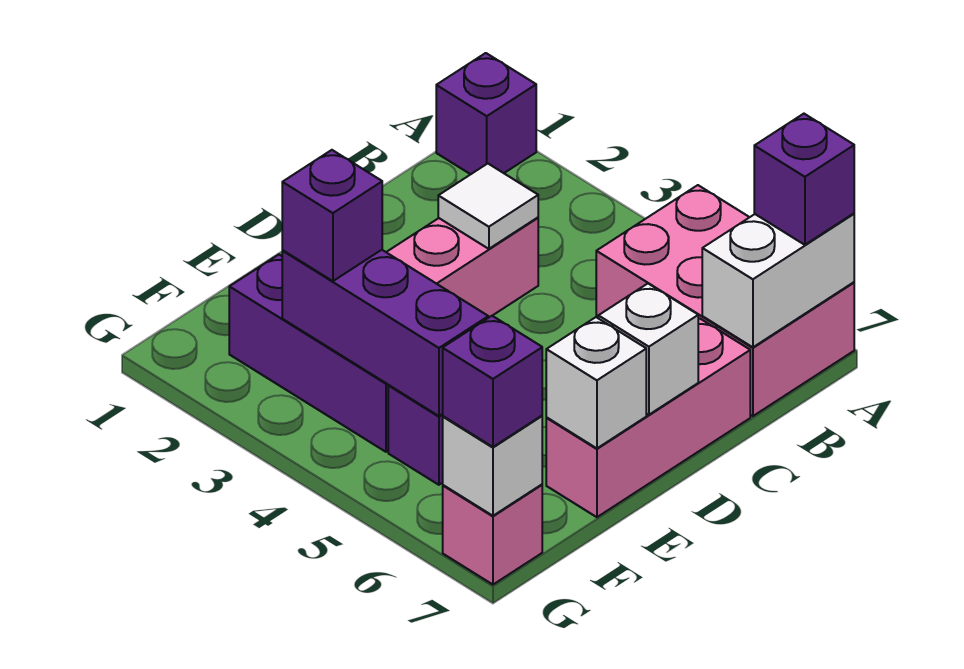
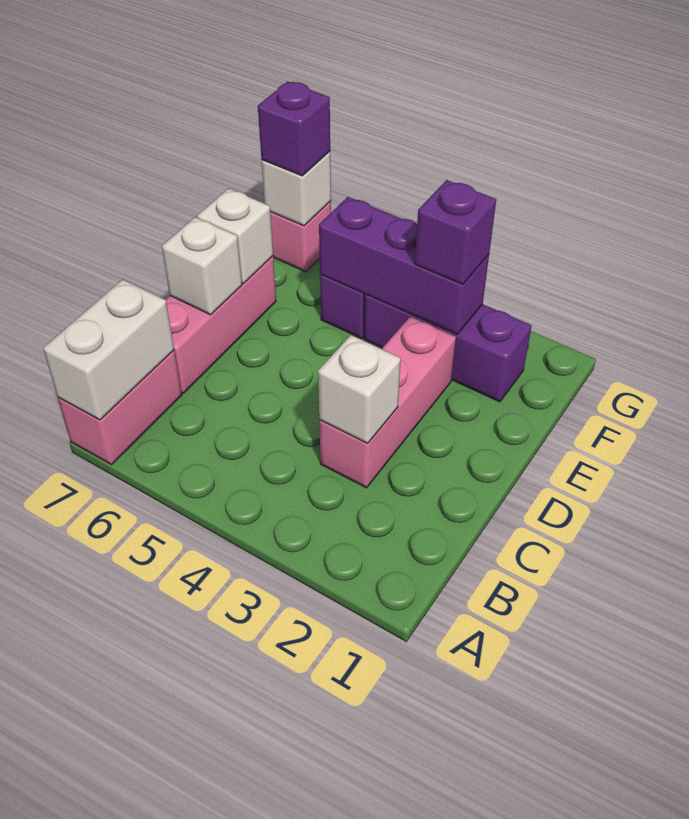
purple brick A1 level 1 -> none
pink brick A5:B7 level 1 -> pink brick A7:B7 level 1
purple brick A7 level 3 -> none
white tile C3 level 2 -> white brick C3 level 2

